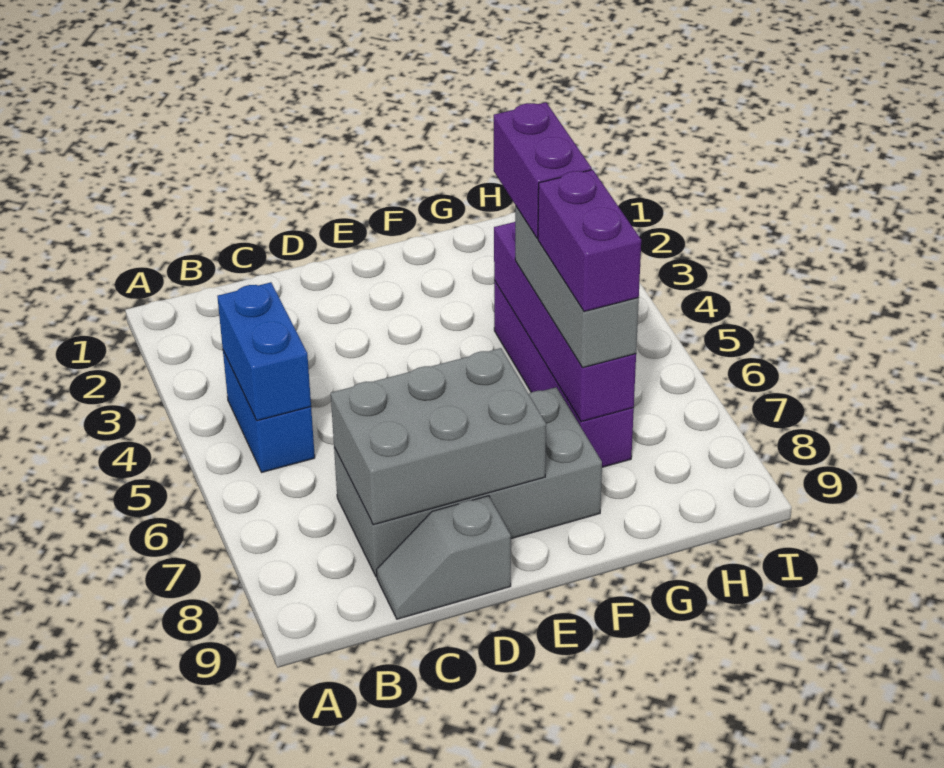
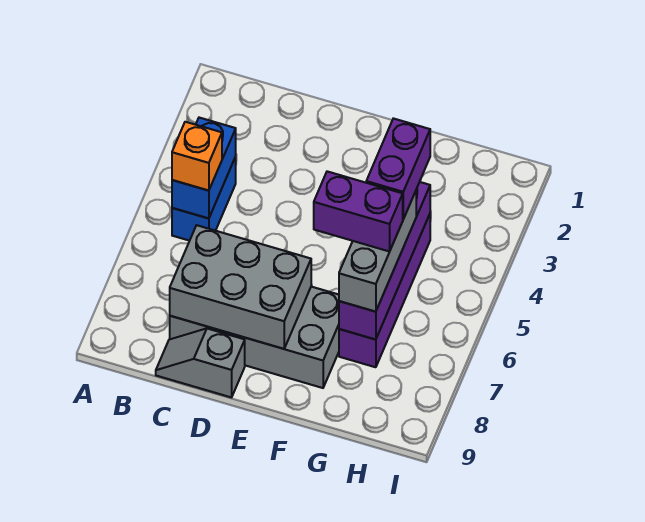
none -> orange brick B5 level 3
purple brick G6:G7 level 4 -> purple brick F6:G6 level 4

